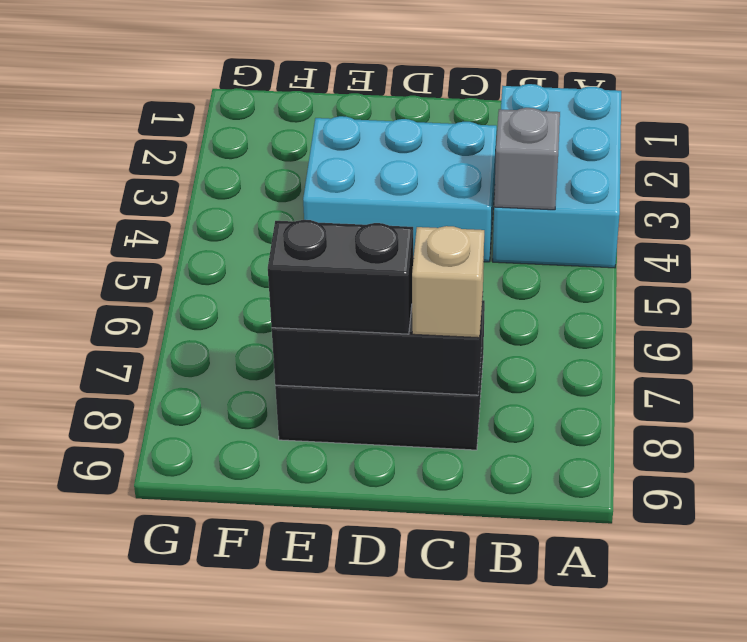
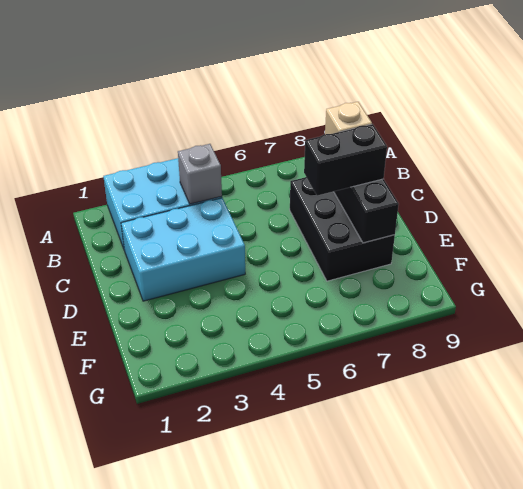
cyan brick C3:E4 level 1 -> cyan brick C2:D4 level 1
black brick D8:E8 level 3 -> black brick D7:D8 level 3

